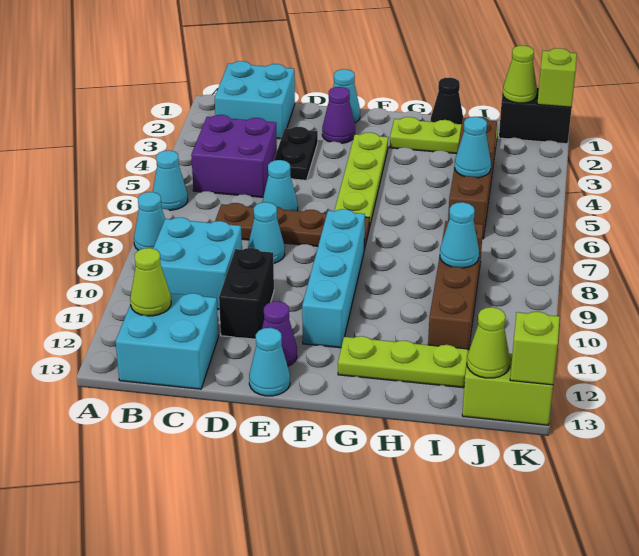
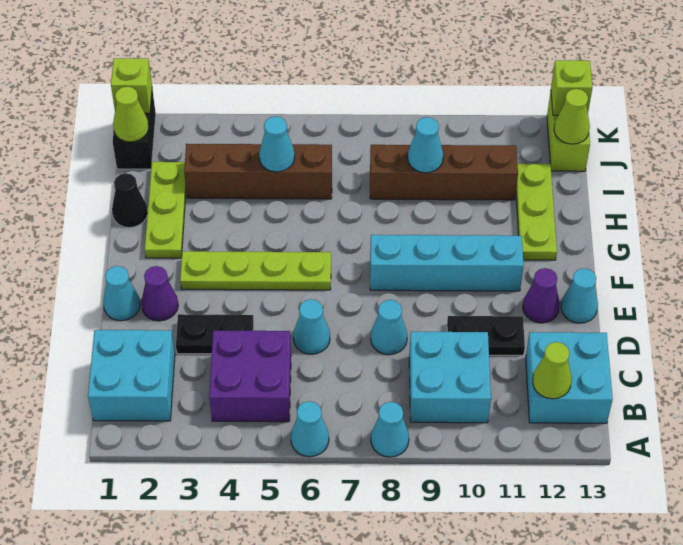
brown plate C7:F7 level 1 -> none
black brick D10:D11 level 1 -> black plate D10:D11 level 1

